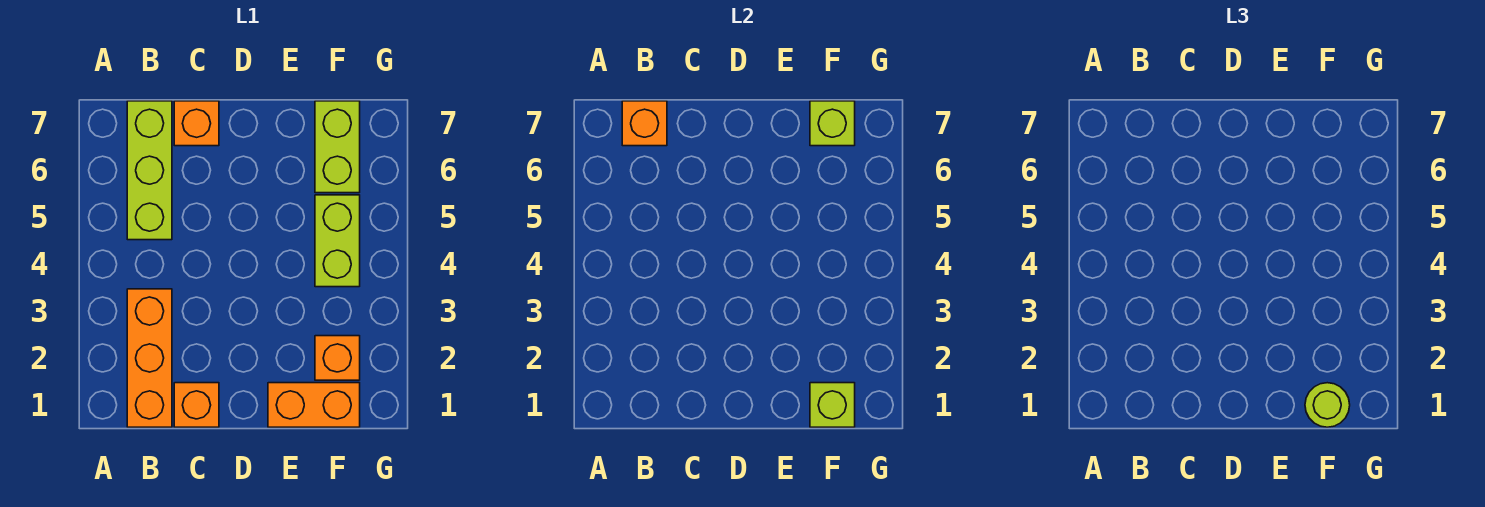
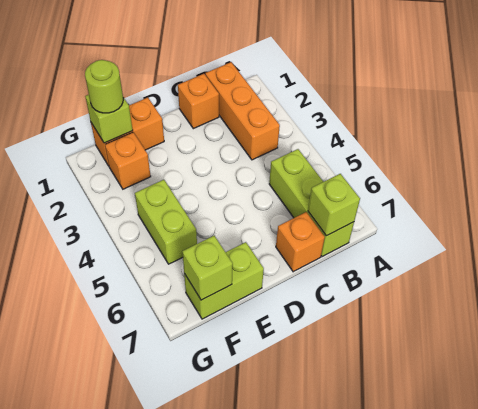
orange brick B7 level 2 -> lime brick B7 level 2
lime brick F6:F7 level 1 -> lime brick E7:F7 level 1

